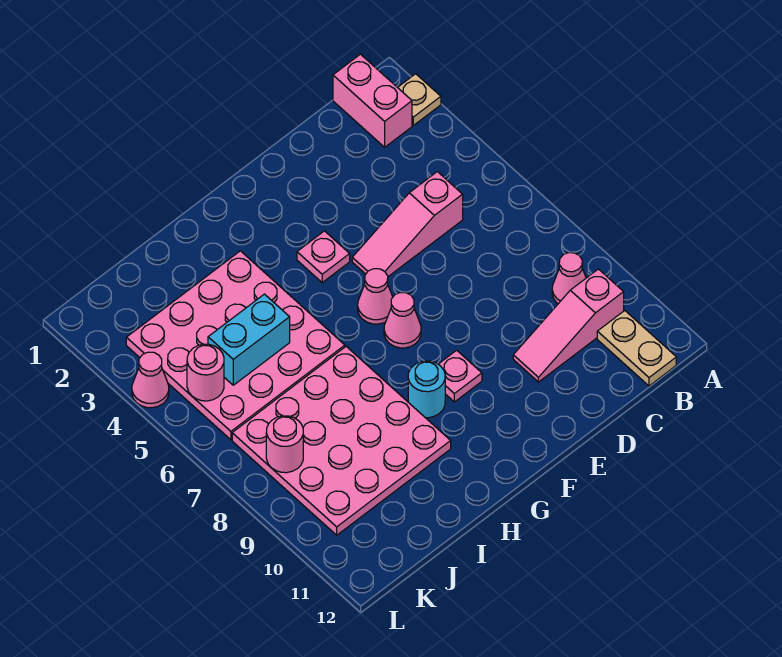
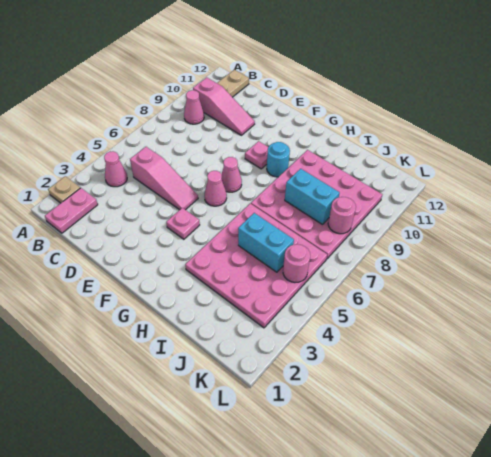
pink brick B1:B2 level 1 -> pink plate B1:B2 level 1
none -> cyan brick I8:J8 level 2
pink cone L4 level 1 -> pink cone B4 level 1

